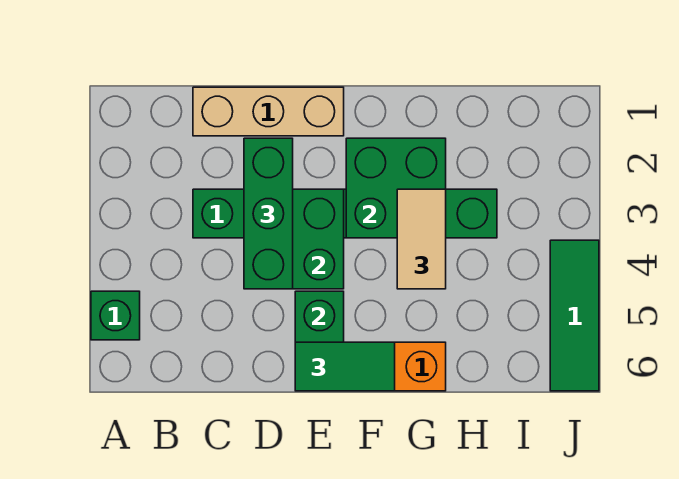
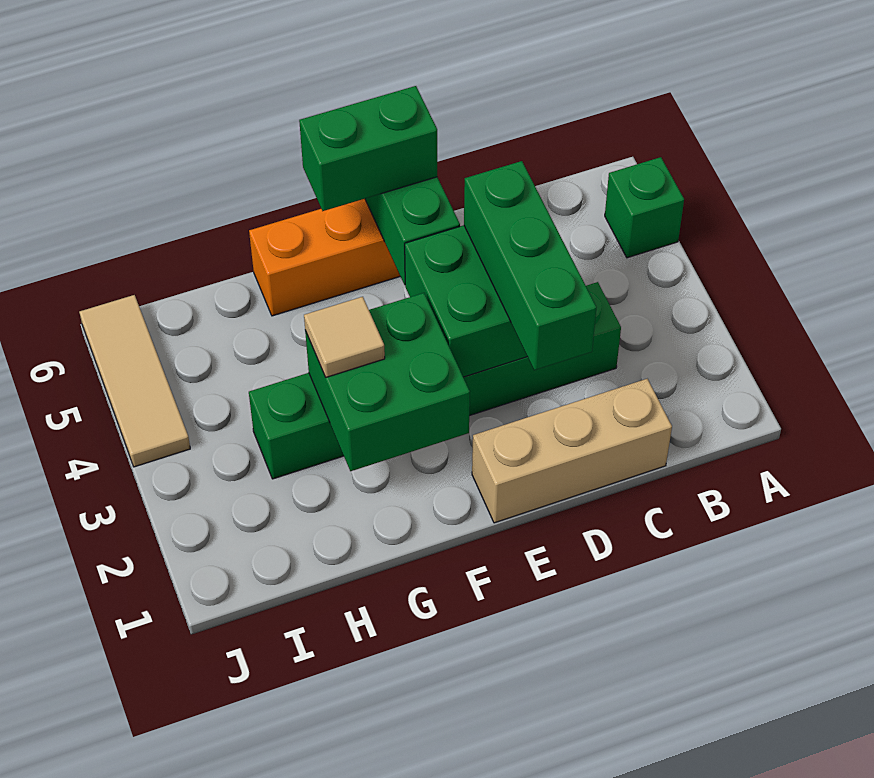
green tile E6:F6 level 3 -> green brick E6:F6 level 3
tan tile G3:G4 level 3 -> tan tile G3 level 3
green tile J4:J6 level 1 -> tan tile J4:J6 level 1

